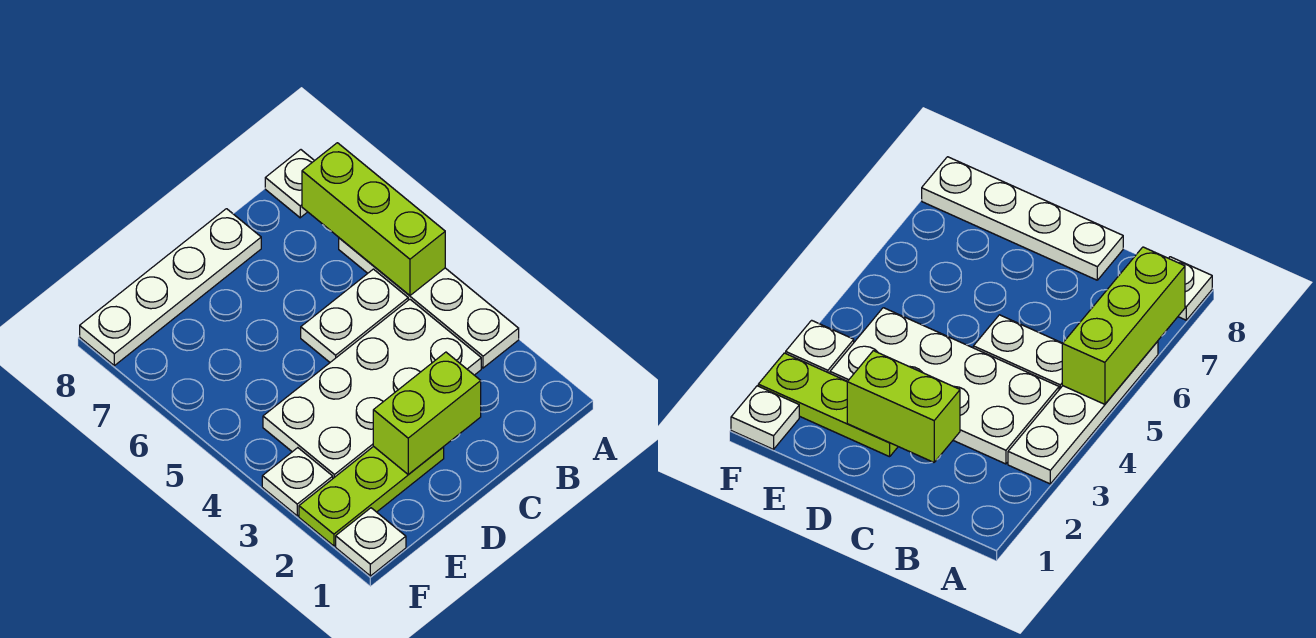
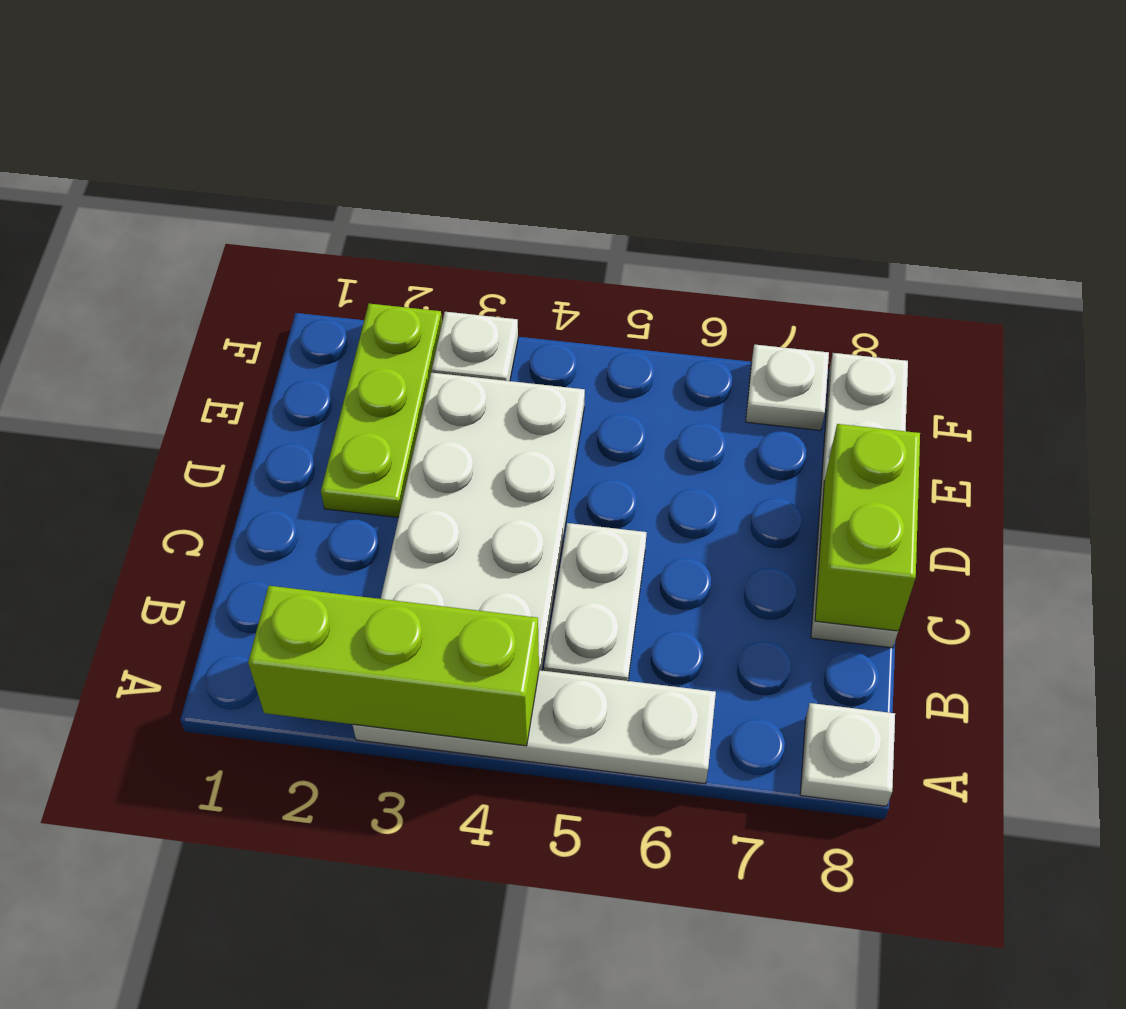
lime brick A5:A7 level 2 -> lime brick A2:A4 level 2
lime brick C2:D2 level 2 -> lime brick C8:D8 level 2
white plate F1 level 1 -> white plate F7 level 1

